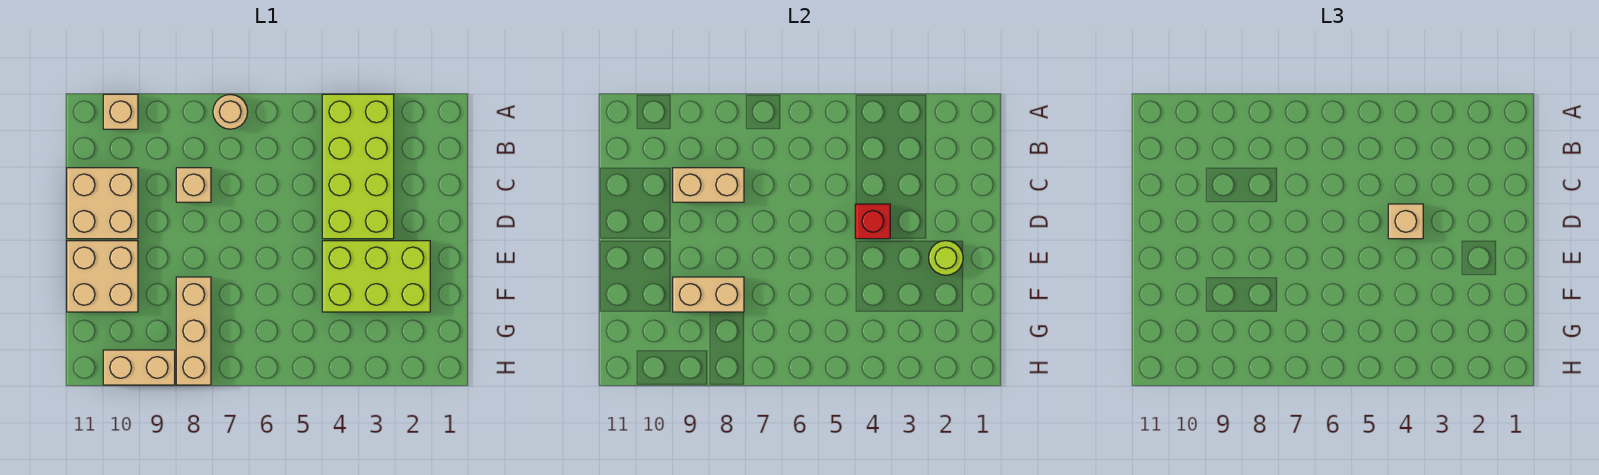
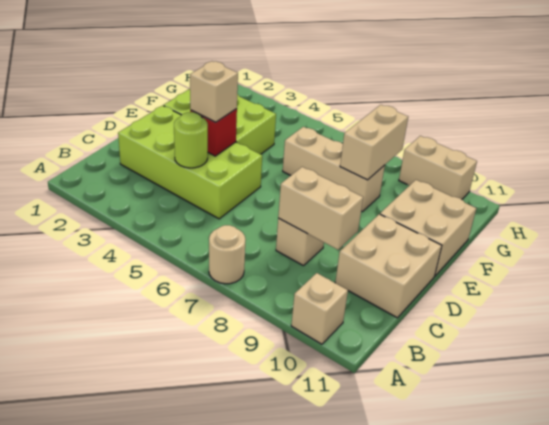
lime brick A3:D4 level 1 -> lime brick C2:D5 level 1
lime round brick E2 level 2 -> lime round brick C4 level 2
tan brick F8:H8 level 1 -> tan brick F6:F8 level 1
tan brick F8:F9 level 2 -> tan brick F8:G8 level 2

